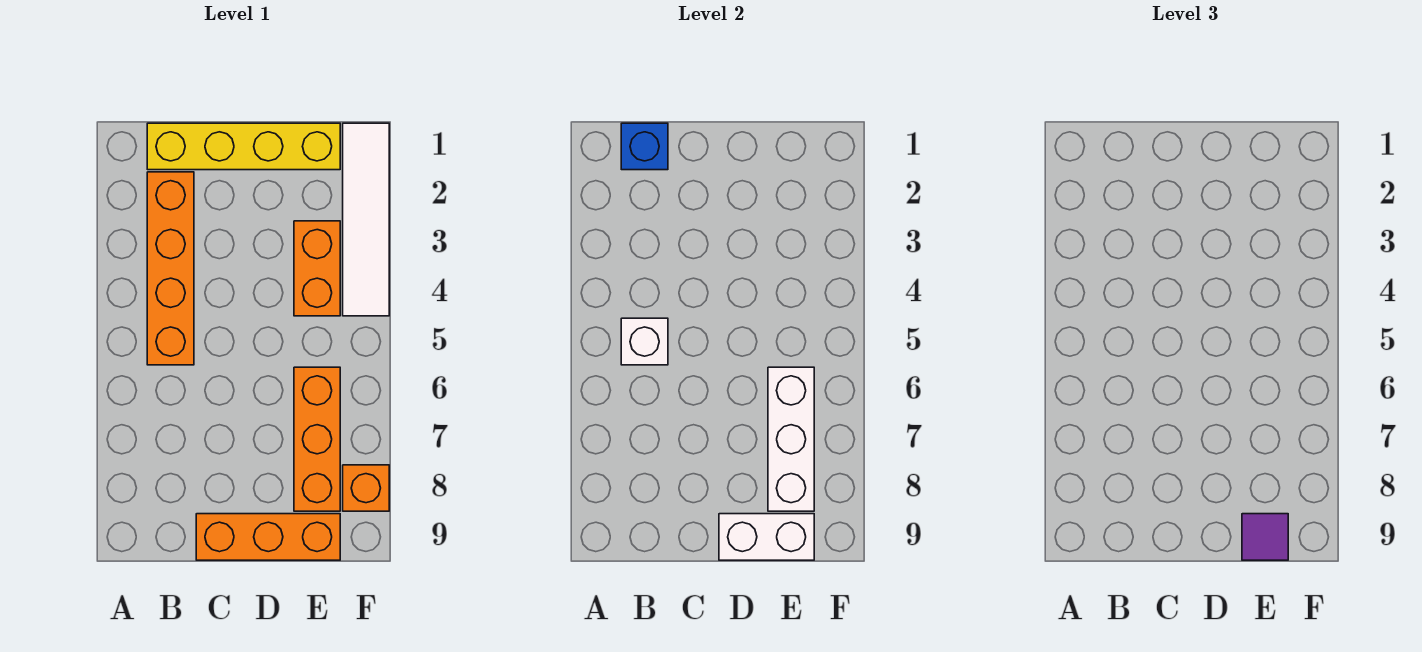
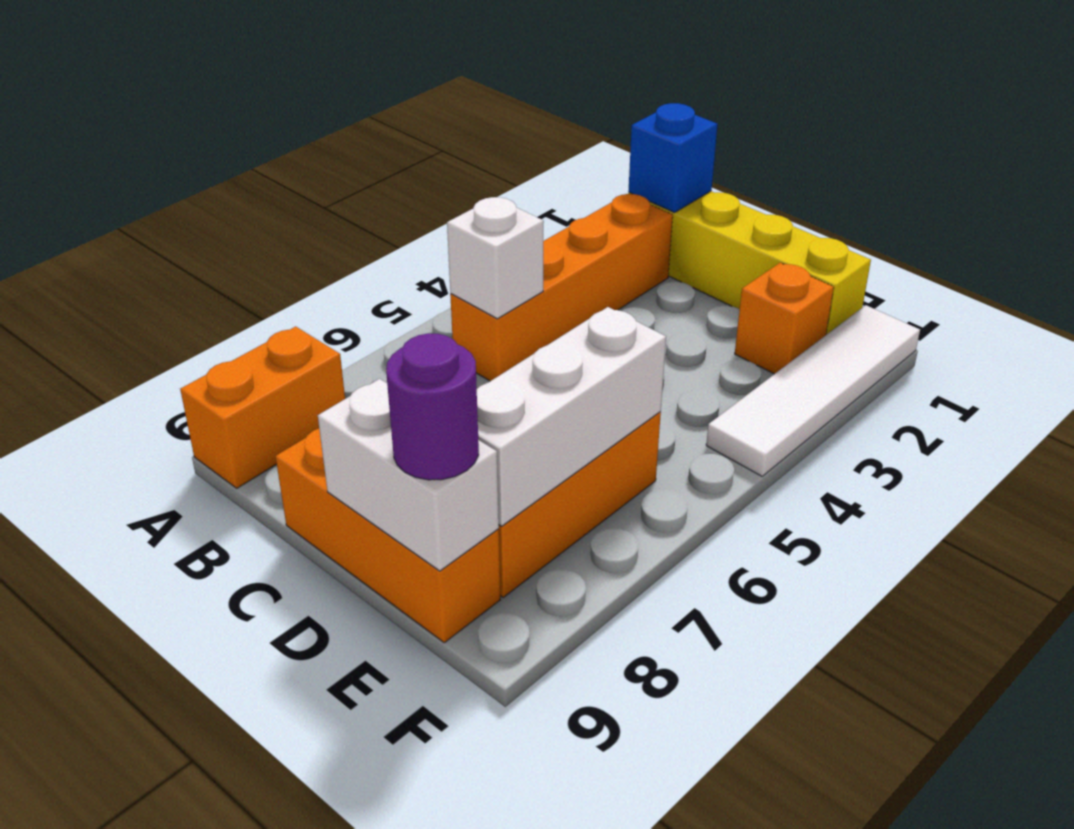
orange brick E3:E4 level 1 -> orange brick A8:A9 level 1
purple tile E9 level 3 -> purple round brick E9 level 3
orange brick F8 level 1 -> orange brick E2 level 1

